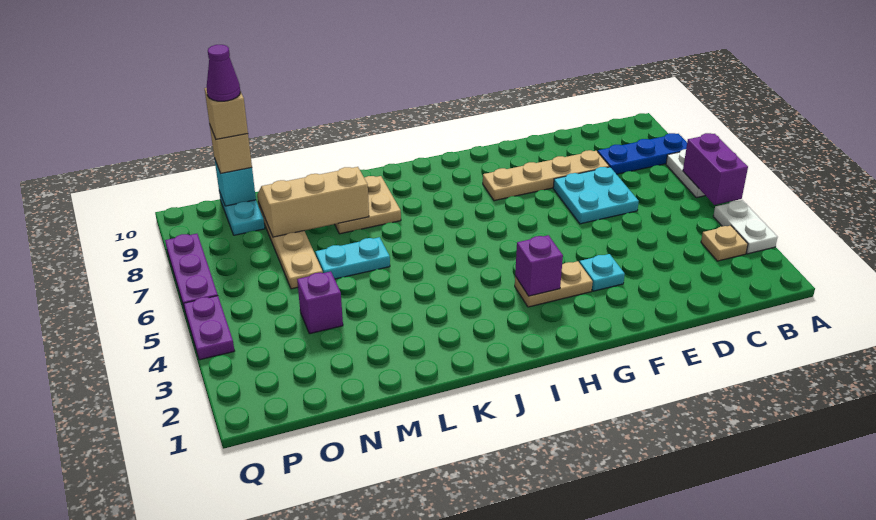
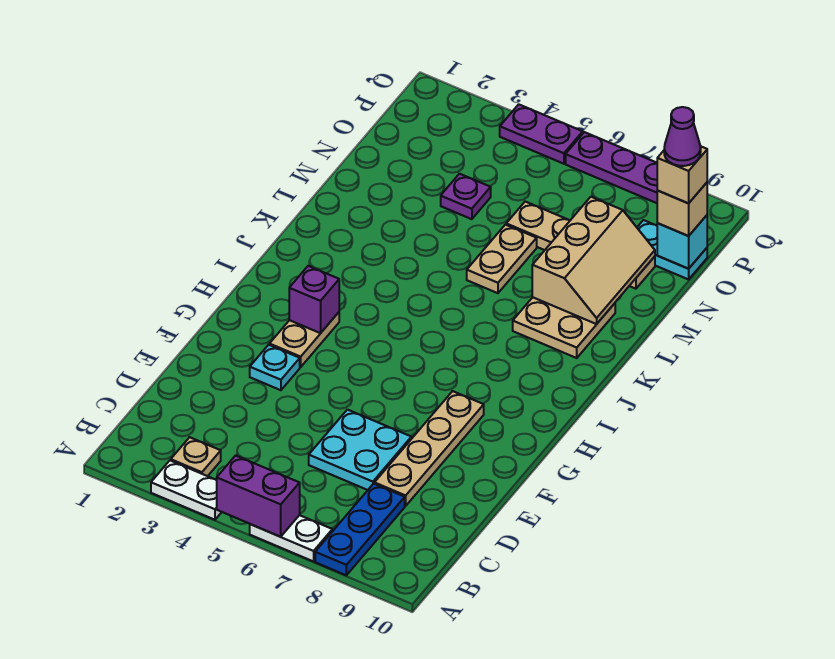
cyan plate L6:M6 level 1 -> tan plate L6:M6 level 1
purple brick N4 level 1 -> purple plate N4 level 1

